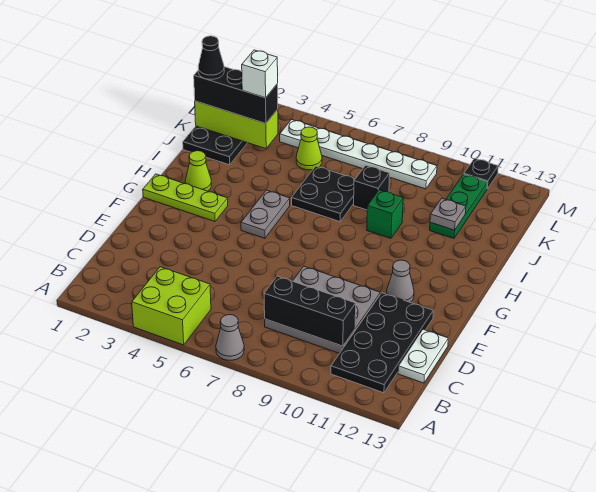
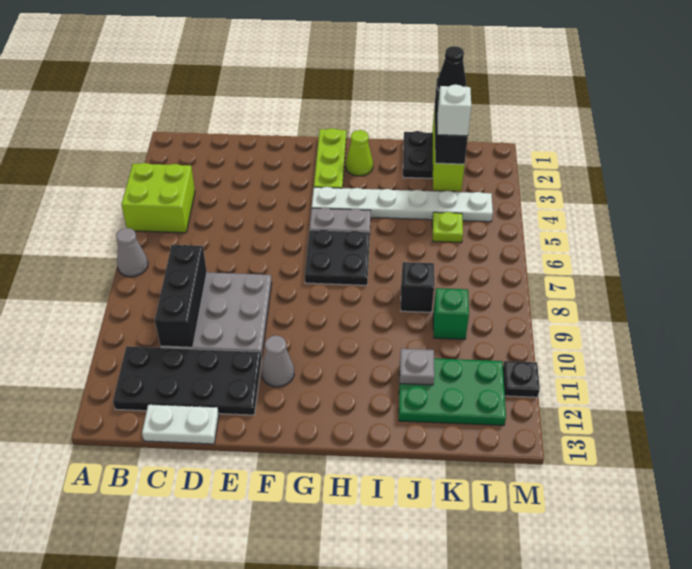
black plate I6:J7 level 1 -> black plate G6:H7 level 1
green brick I9 level 1 -> green brick K9 level 1
green plate J11:L11 level 1 -> green plate J11:L12 level 1
lime cone K5 level 1 -> lime plate K5 level 1
white plate L4:L9 level 1 -> white plate G4:L4 level 1

